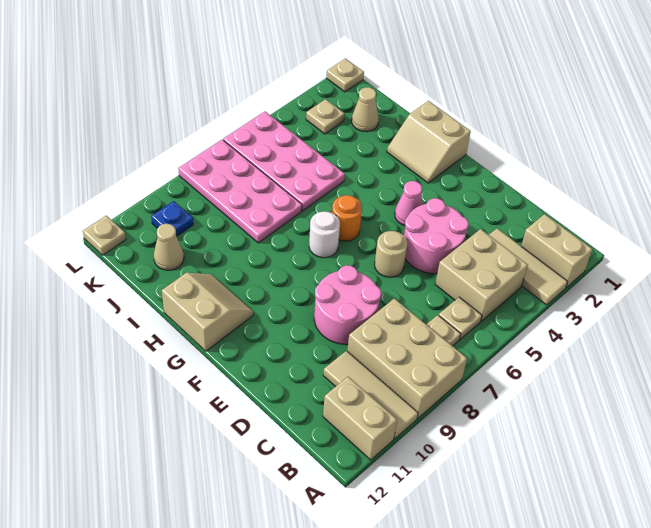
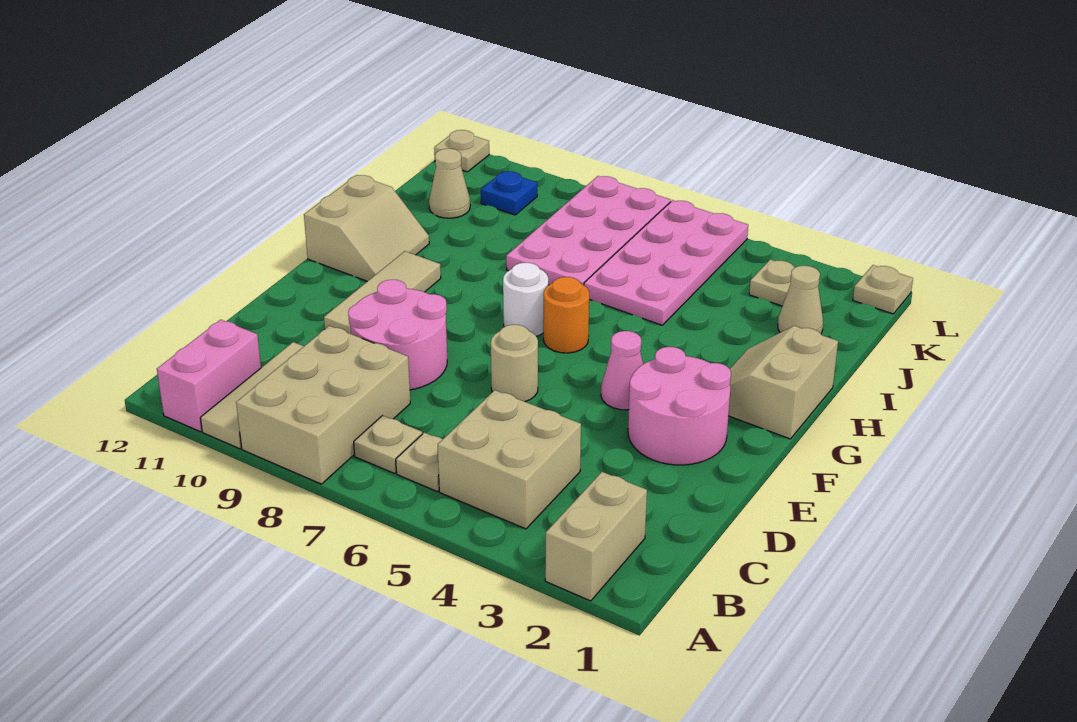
tan tile A3:C3 level 1 -> tan tile E10:G10 level 1
tan brick A11:B11 level 1 -> pink brick A11:B11 level 1
pink round brick D4:E5 level 1 -> pink round brick E2:F3 level 1

